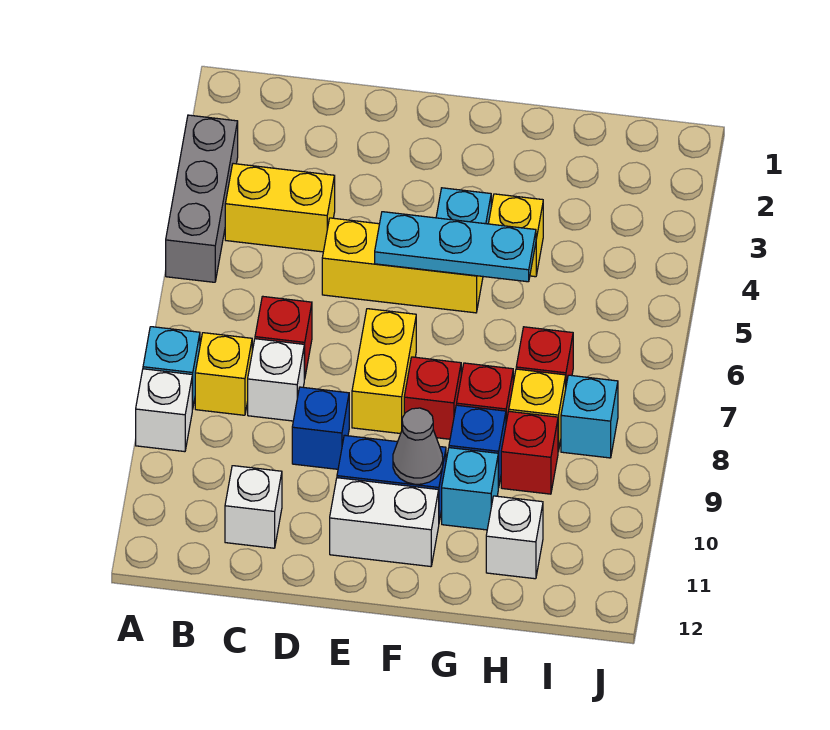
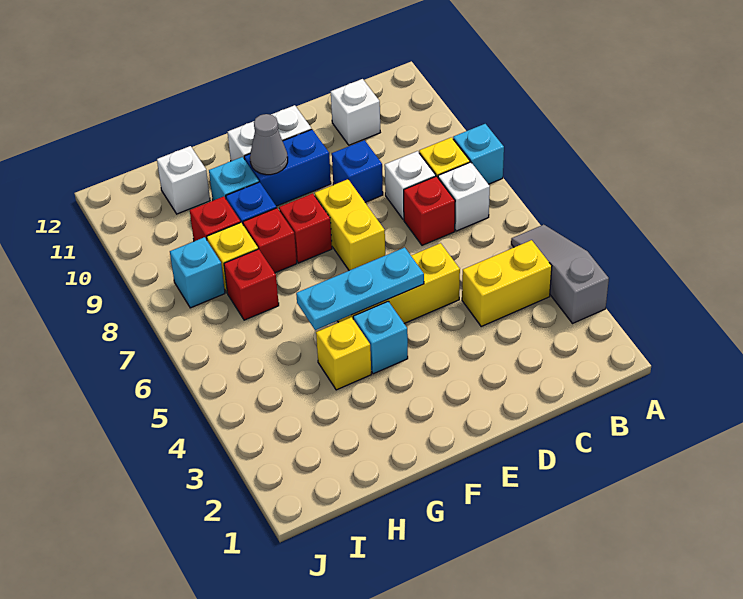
grey brick A3:A5 level 1 -> grey slope A3:A5 level 1 top 3
white brick A9 level 1 -> white brick B7 level 1

